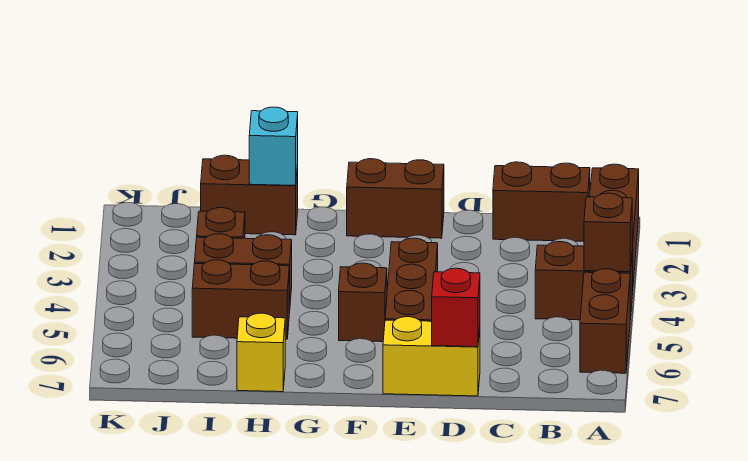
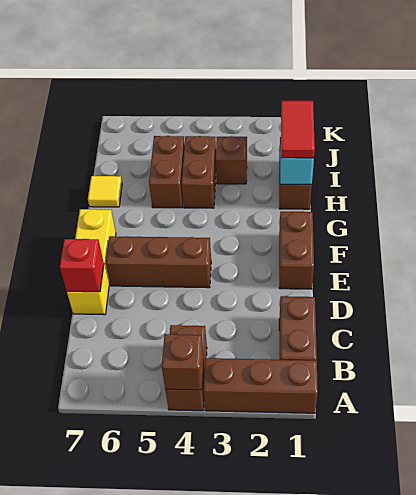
brown brick A5:A6 level 1 -> none
yellow brick D7:E7 level 1 -> yellow brick D7:F7 level 1
brown brick F5 level 1 -> none
none -> red tile H1:I1 level 3
yellow brick H7 level 1 -> yellow tile H7 level 1

